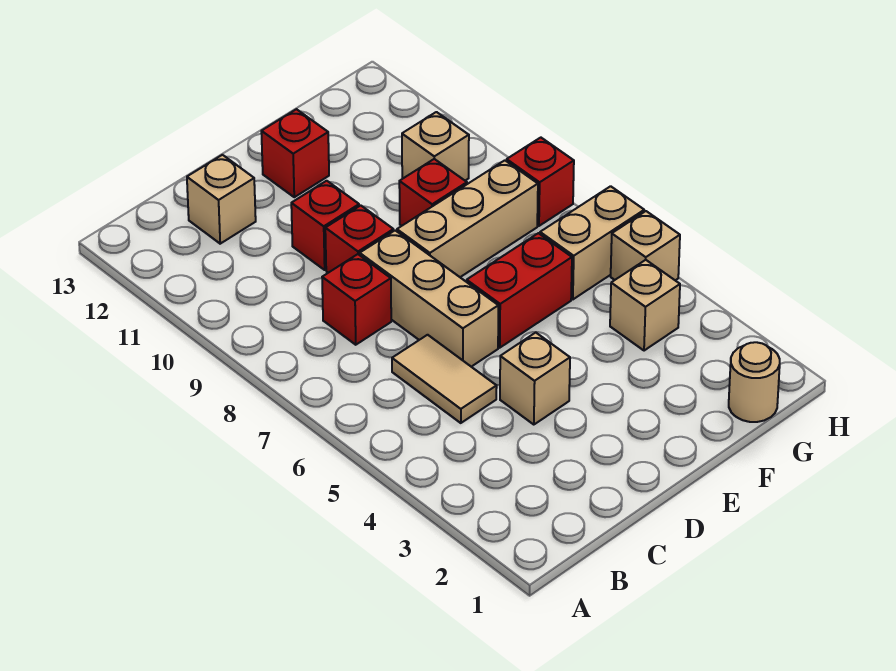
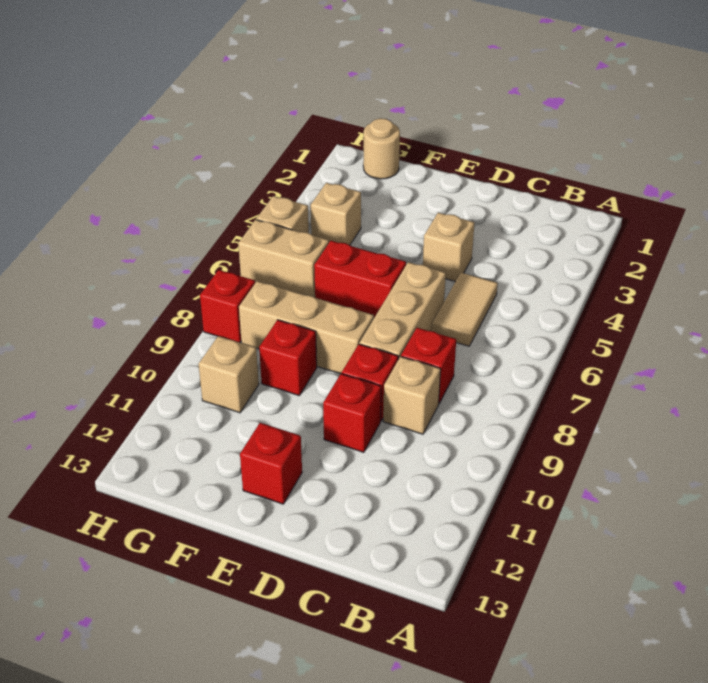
tan brick C12 level 1 -> tan brick C9 level 1

